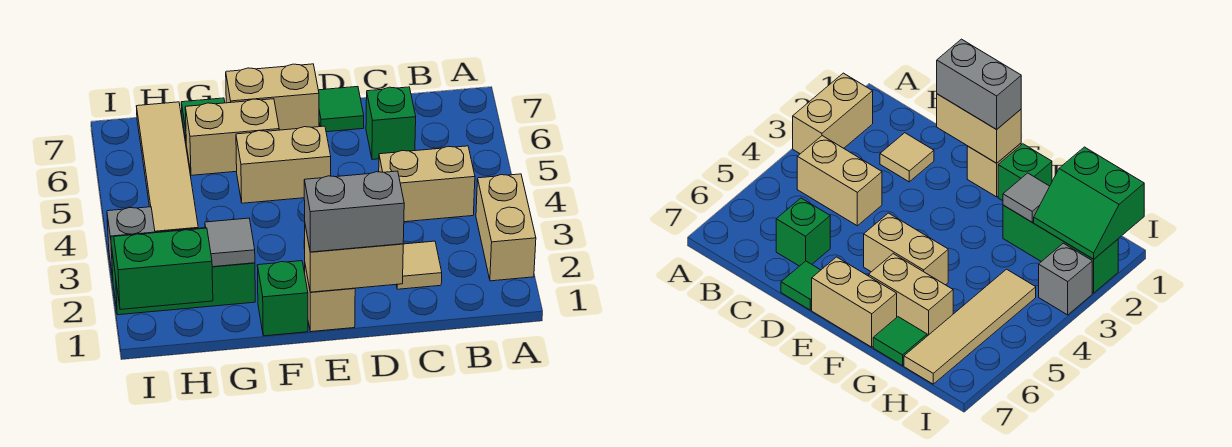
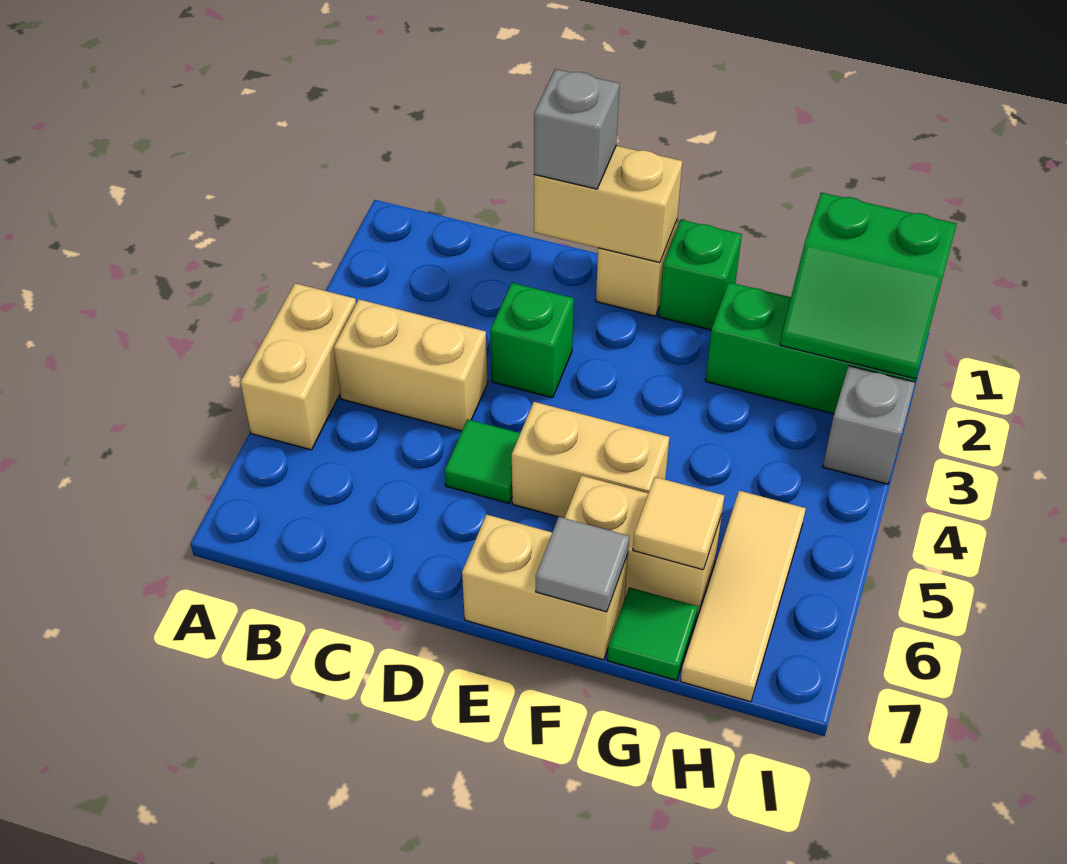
tan brick A2:A3 level 1 -> tan brick A4:A5 level 1
tan tile C2 level 1 -> tan tile G6 level 2
green brick C6 level 1 -> green brick D3 level 1
grey brick D1:E1 level 3 -> grey brick D1 level 3
green tile D7 level 1 -> green tile D5 level 1
grey tile G2 level 2 -> grey tile F7 level 2
tan tile H4:H7 level 1 -> tan tile H5:H7 level 1

